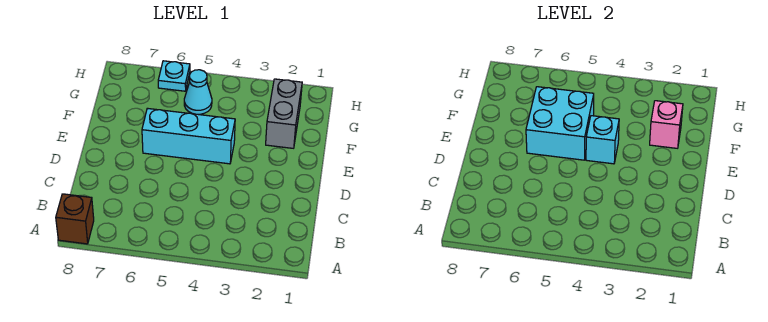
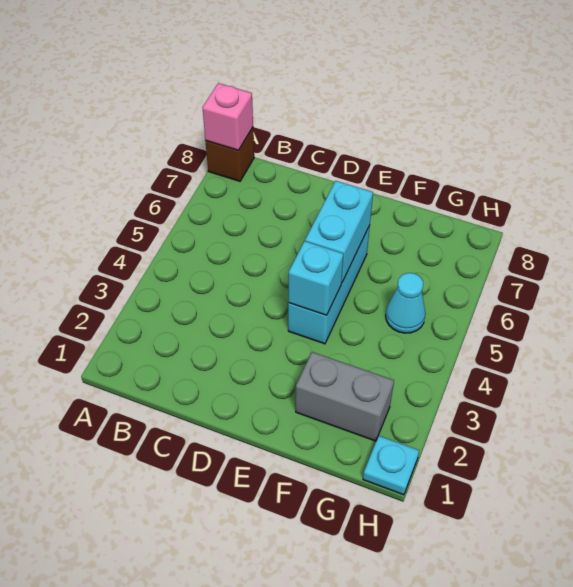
cyan brick E5:F6 level 2 -> cyan brick E5:E6 level 2
pink brick F2 level 2 -> pink brick A8 level 2
cyan plate H6 level 1 -> cyan plate H1 level 1

